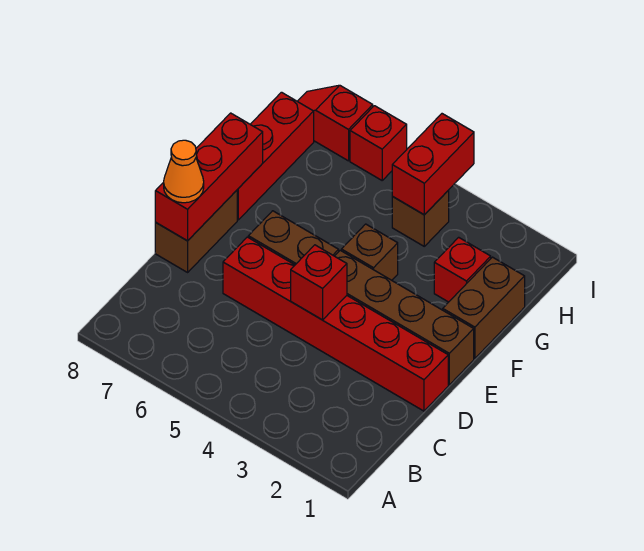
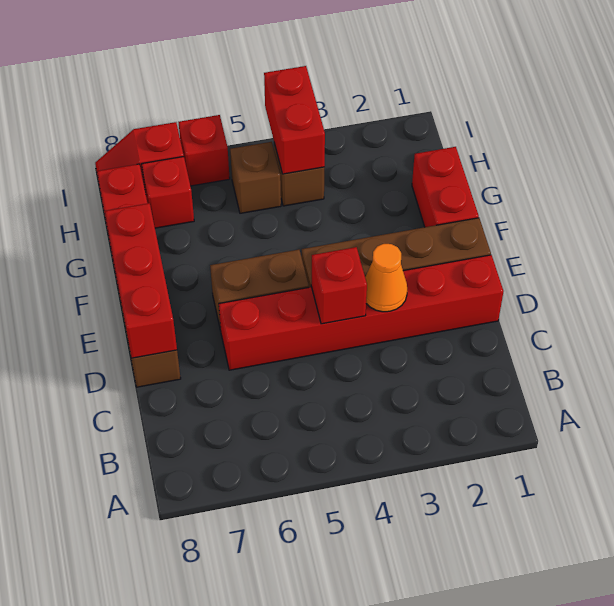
orange cone D8 level 3 -> orange cone D3 level 2
brown brick F1:G1 level 1 -> red brick F1:G1 level 1
brown brick F4 level 1 -> brown brick H5 level 1
red brick G2 level 1 -> red brick H7 level 1

